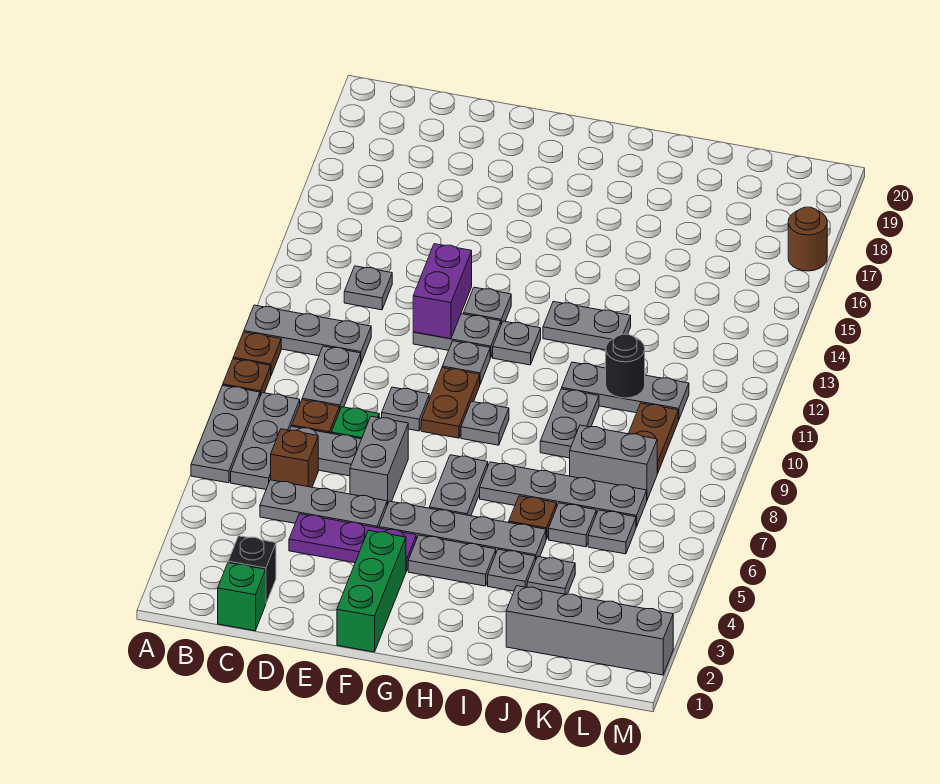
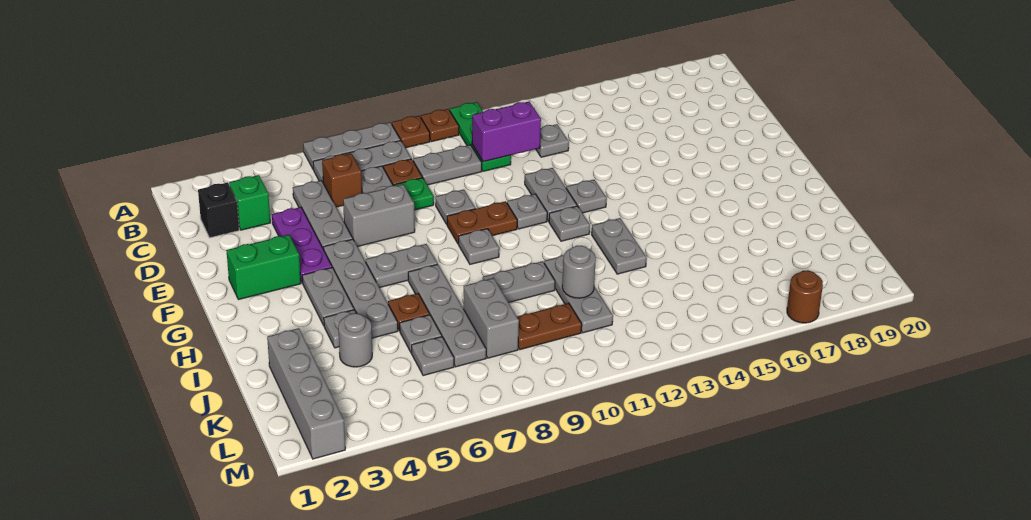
grey plate A11:C11 level 1 -> green plate A11:C11 level 1
green brick C1 level 1 -> green brick C3 level 1
purple brick E12:E13 level 2 -> purple brick C11:C12 level 2
green brick F1:F3 level 1 -> green brick F2:F3 level 1
grey plate J4 level 1 -> grey round brick J4 level 1
black round brick J11 level 2 -> grey round brick J11 level 2

